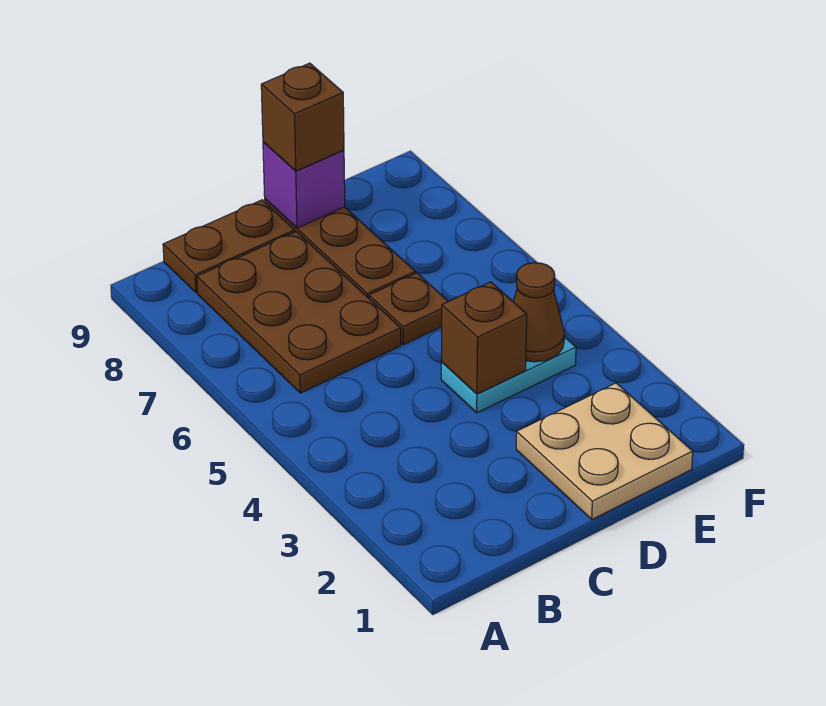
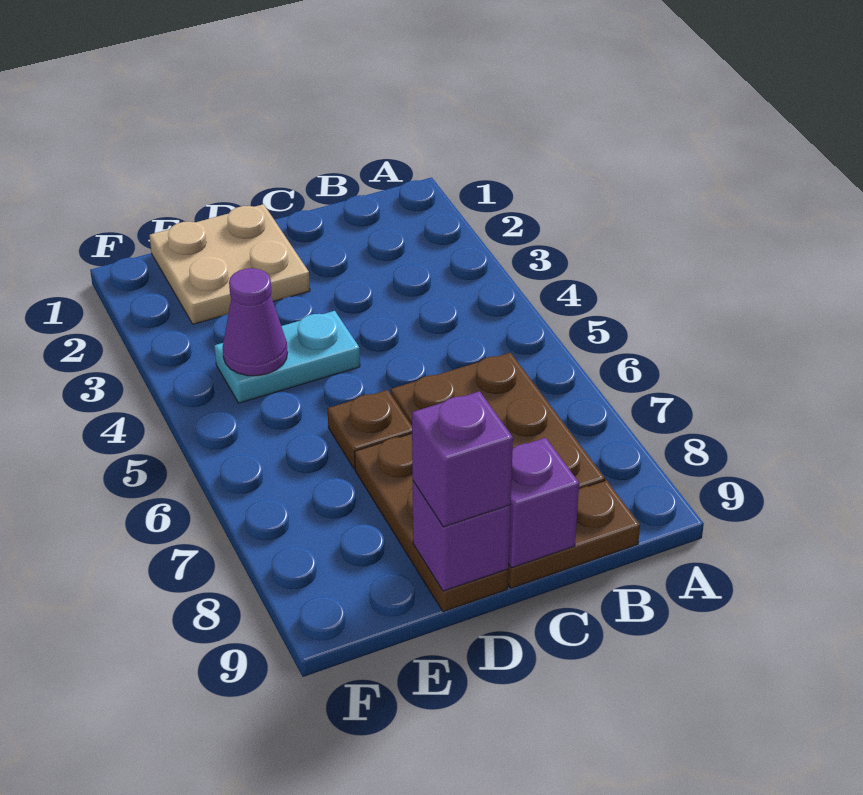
none -> purple brick C9 level 2
brown brick D4 level 2 -> none
brown brick D9 level 3 -> purple brick D9 level 3
brown cone E4 level 2 -> purple cone E4 level 2

